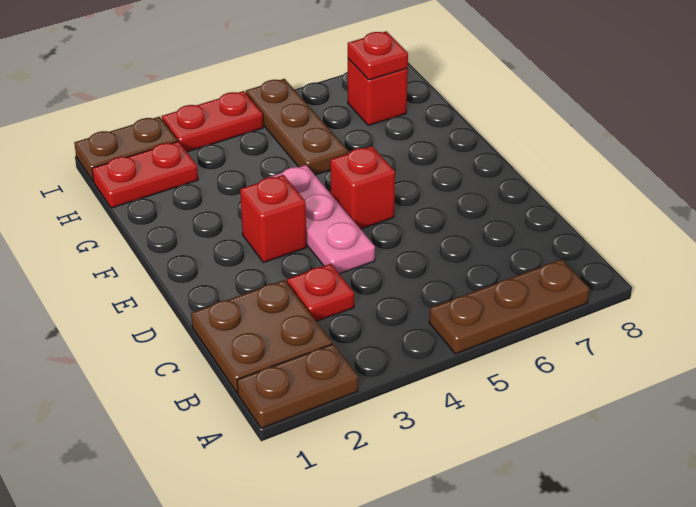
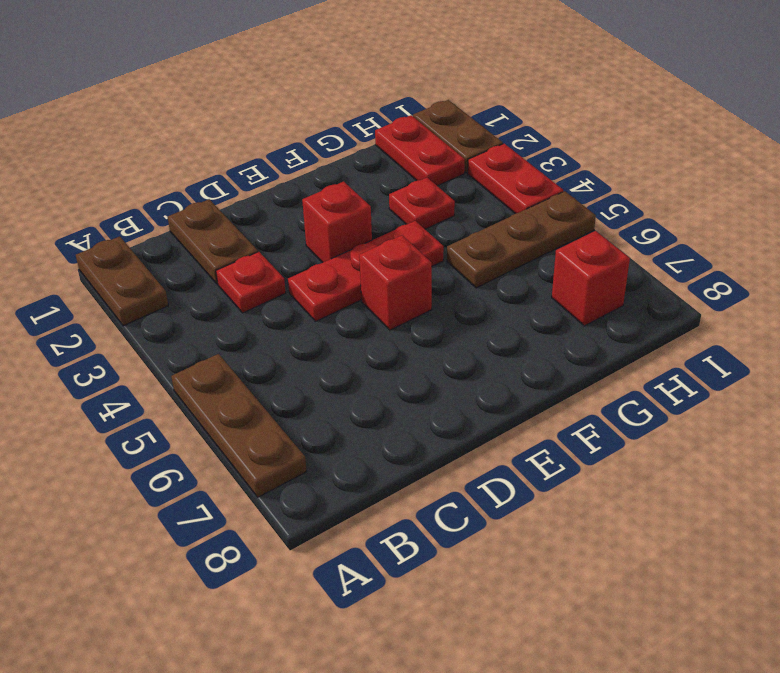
brown plate B1:C2 level 1 -> brown plate C1:C2 level 1
pink plate D4:F4 level 1 -> red plate D4:F4 level 1
red plate H7 level 2 -> red plate G3 level 1

